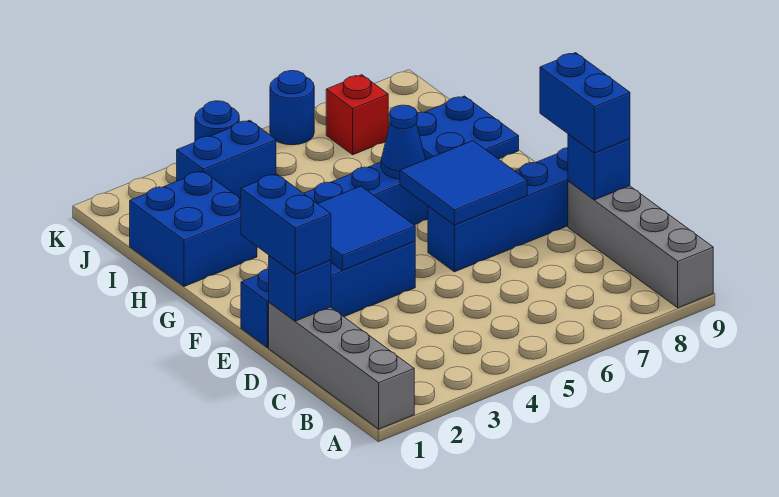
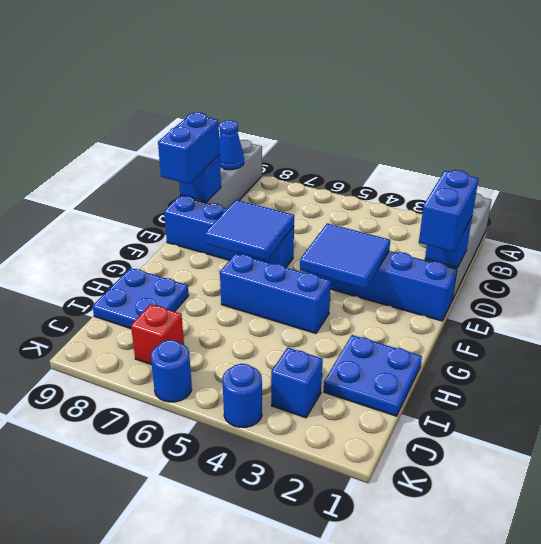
blue cone G6 level 2 -> blue cone B9 level 2
blue brick H1:I2 level 1 -> blue plate H1:I2 level 1
blue brick J3:J4 level 1 -> blue brick J3 level 1

